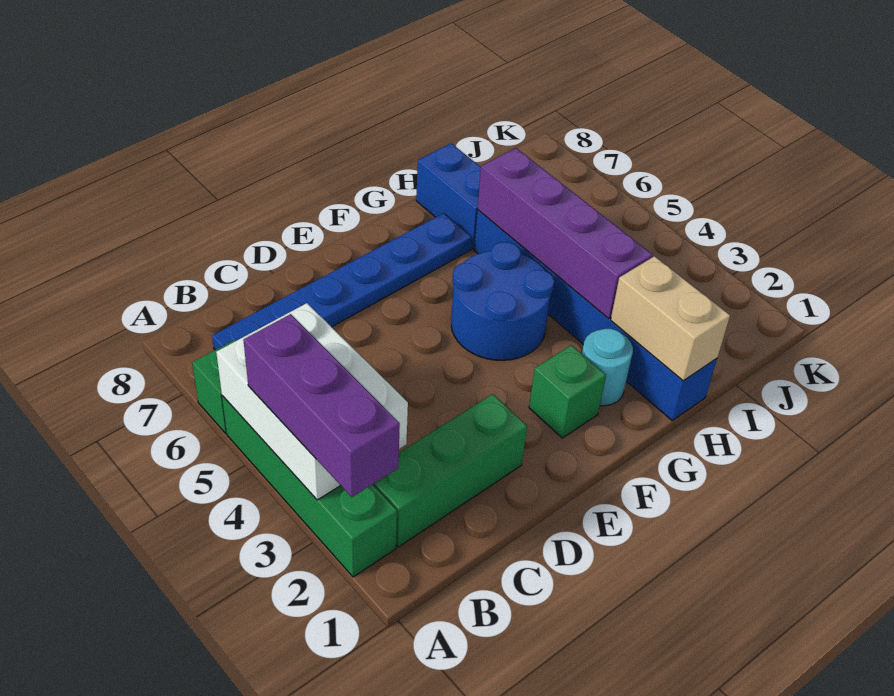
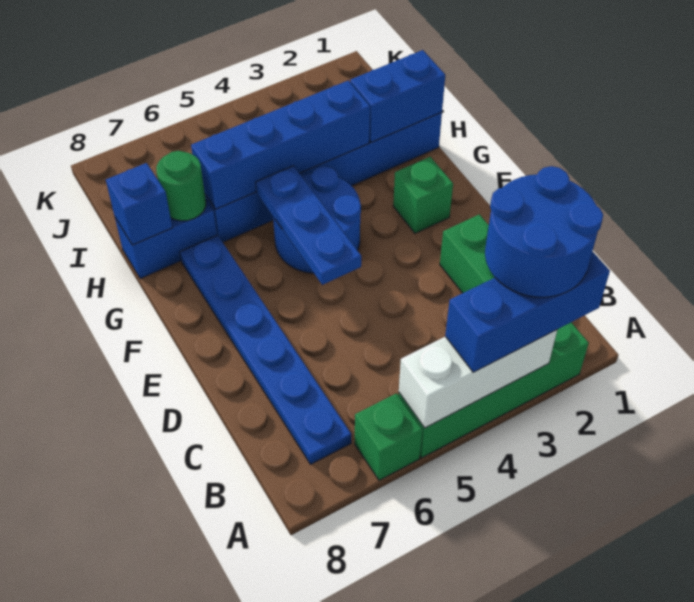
purple brick A2:A4 level 3 -> blue brick A2:A4 level 3
none -> blue round brick A2:B3 level 4
white brick A3:B5 level 2 -> white brick A3:A5 level 2
none -> blue plate E5:G5 level 2
cyan round brick G2 level 1 -> none
tan brick H1:H2 level 2 -> blue brick H1:H2 level 2
purple brick H3:H6 level 2 -> blue brick H3:H6 level 2
none -> green round brick H7 level 2
none -> blue brick H8 level 2

